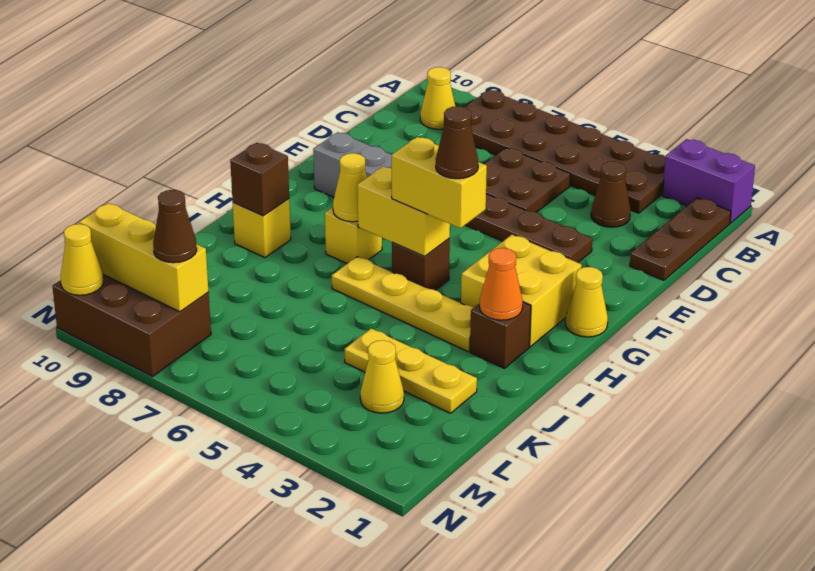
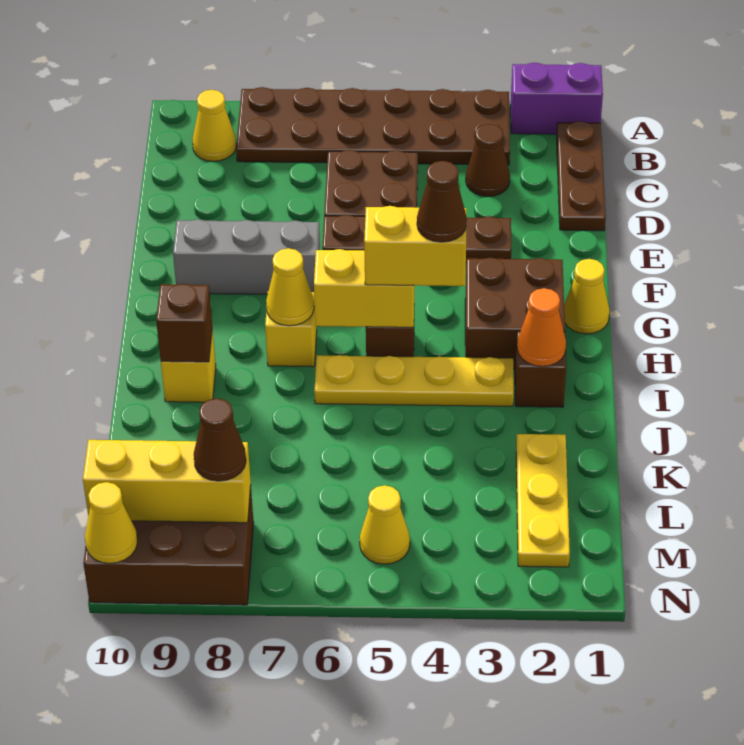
yellow brick G2:H3 level 1 -> brown brick G2:H3 level 1
yellow plate K2:K4 level 1 -> yellow plate K2:M2 level 1
yellow cone L3 level 1 -> yellow cone M5 level 1

